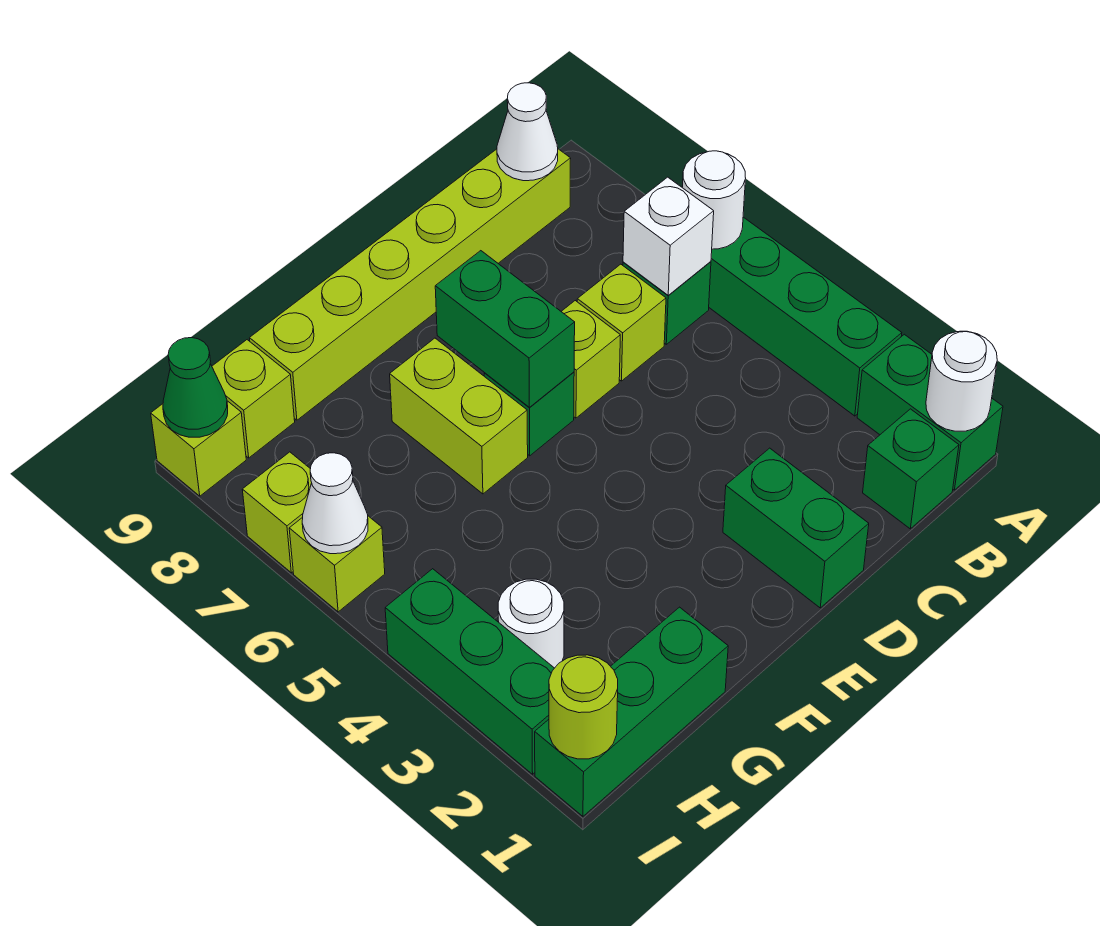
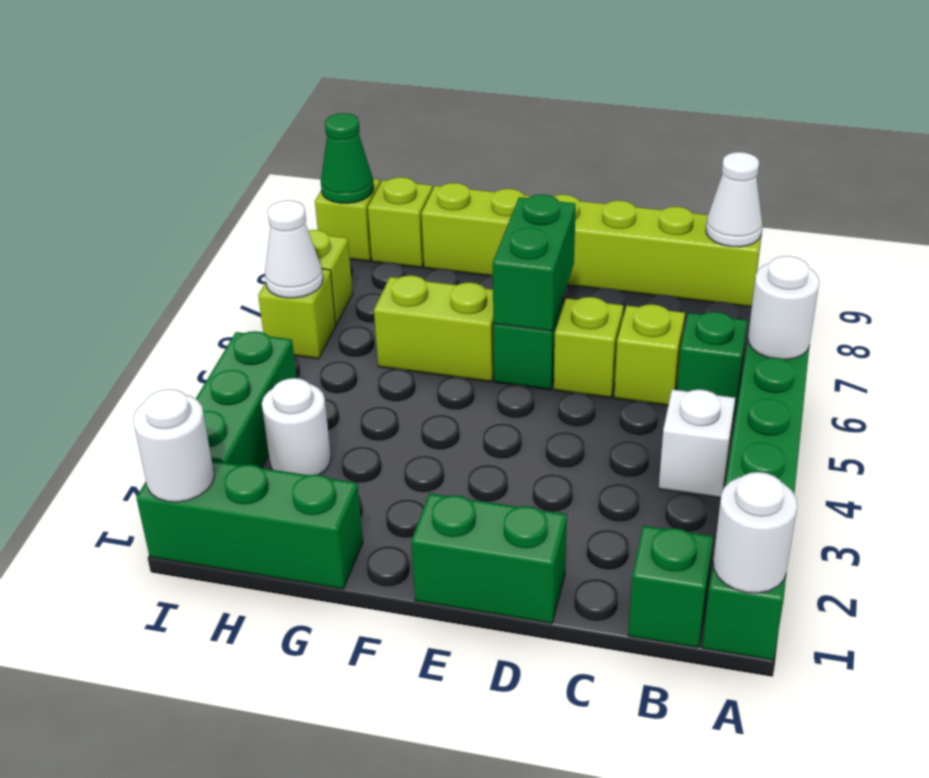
white brick B6 level 2 -> white brick B4 level 1
green brick D1:D2 level 1 -> green brick D1:E1 level 1
lime brick F6:F7 level 1 -> lime brick F6:G6 level 1
lime round brick I1 level 2 -> white round brick I1 level 2

